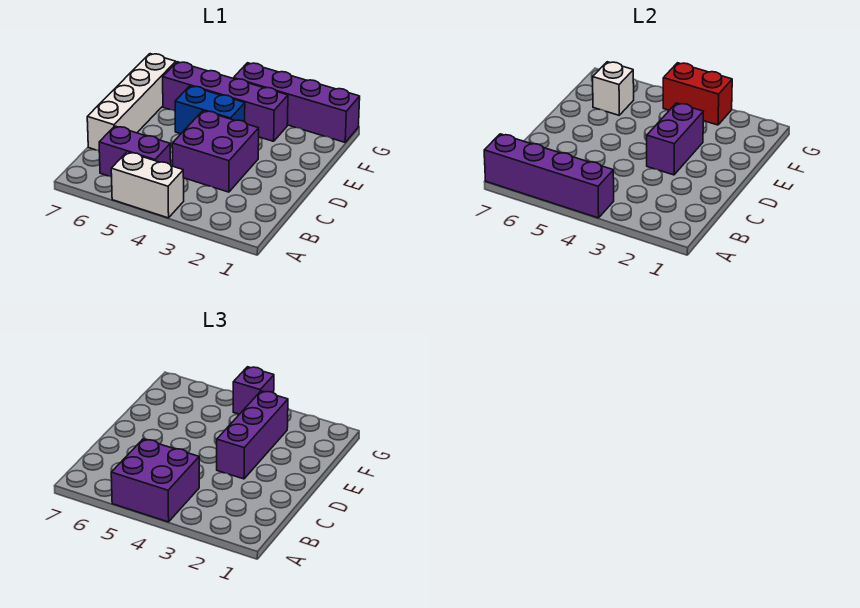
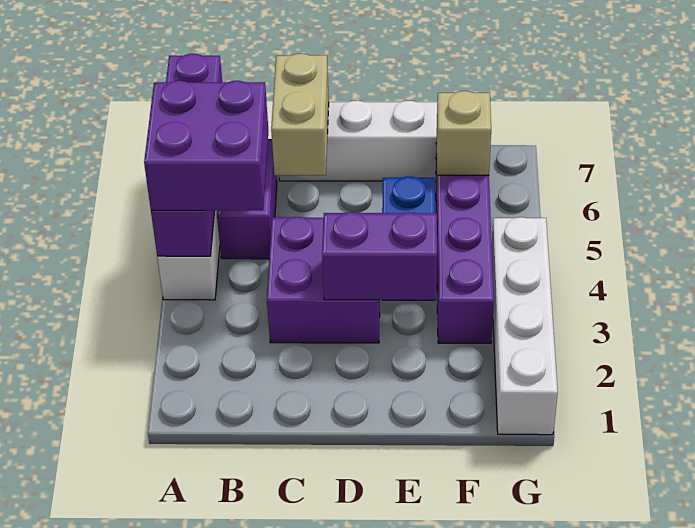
none -> tan brick C6:C7 level 2
purple brick D3:F3 level 3 -> none
white brick F6 level 2 -> tan brick F6 level 2
purple brick G1:G4 level 1 -> white brick G1:G4 level 1
red brick G3:G4 level 2 -> none
purple brick G4 level 3 -> none

